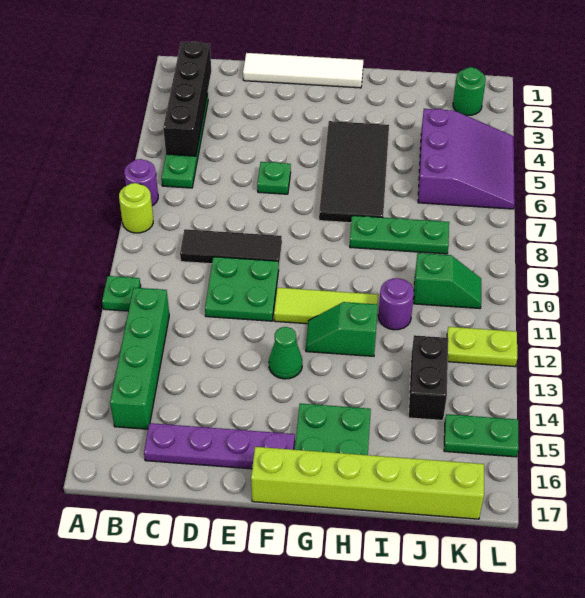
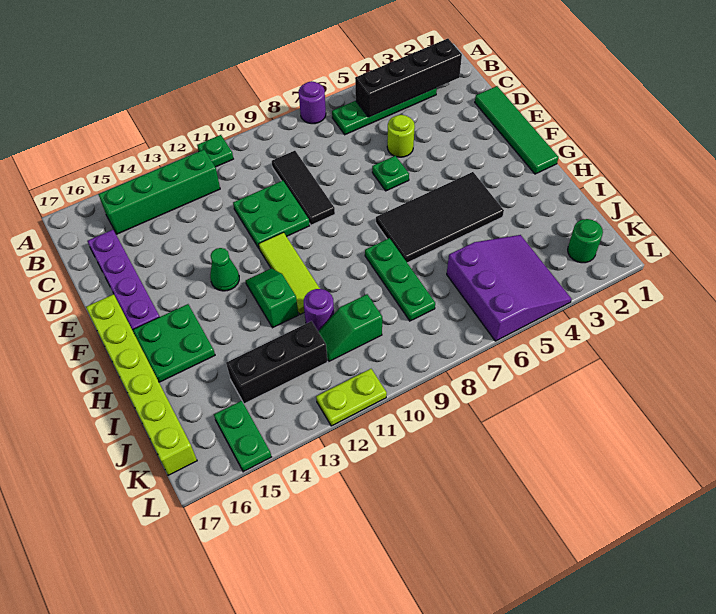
lime round brick A8 level 1 -> lime round brick D5 level 1
white tile D1:G1 level 1 -> green tile D1:G1 level 1
purple slope J4:L6 level 1 top J -> purple slope J4:L6 level 1 top 6
green slope J10:K10 level 1 top J -> green slope J10:J11 level 1 top 10
black brick J13:J14 level 1 -> black brick J12:J14 level 1
lime plate K12:L12 level 1 -> lime plate L11:L12 level 1

